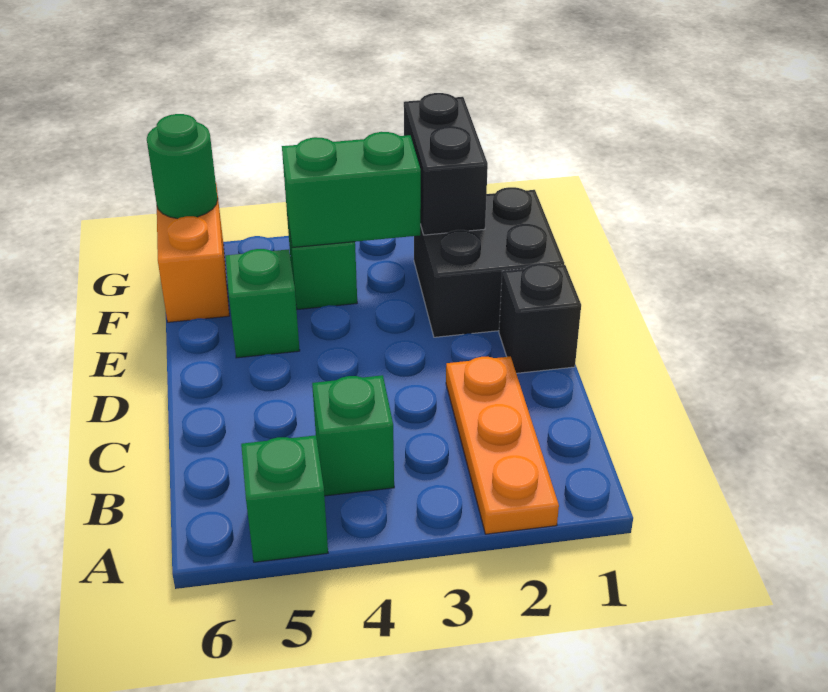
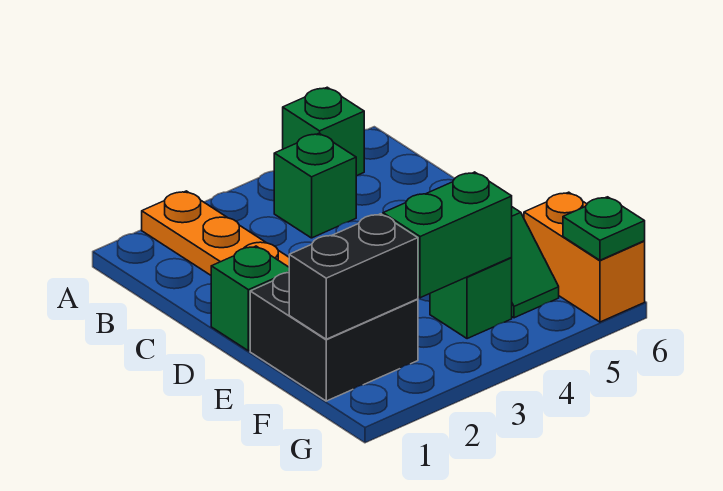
black brick D1 level 1 -> green brick D1 level 1
black brick F2:G2 level 2 -> black brick F1:F2 level 2
green round brick G6 level 2 -> green plate G6 level 2

